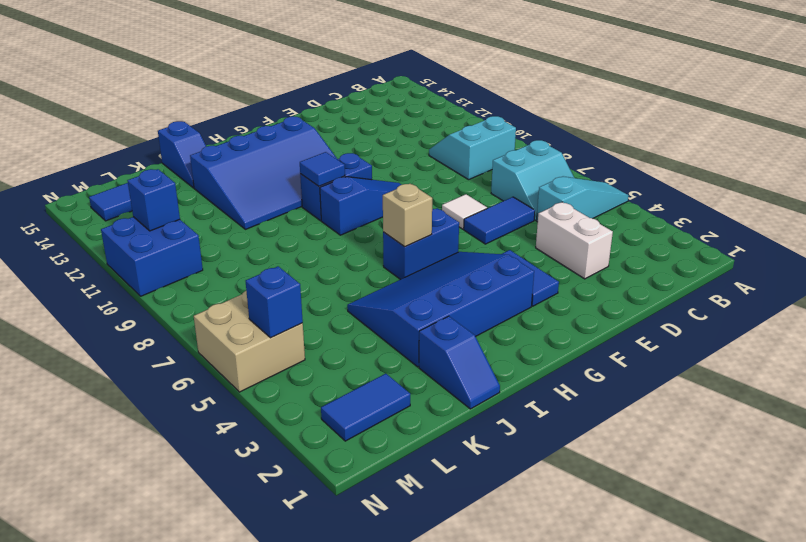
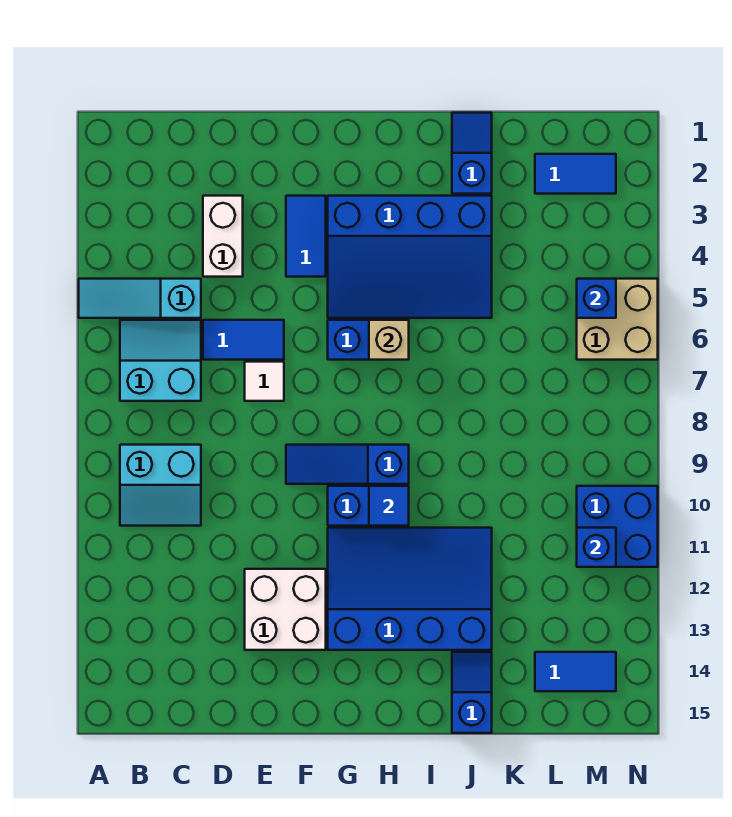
none -> white brick E12:F13 level 1

